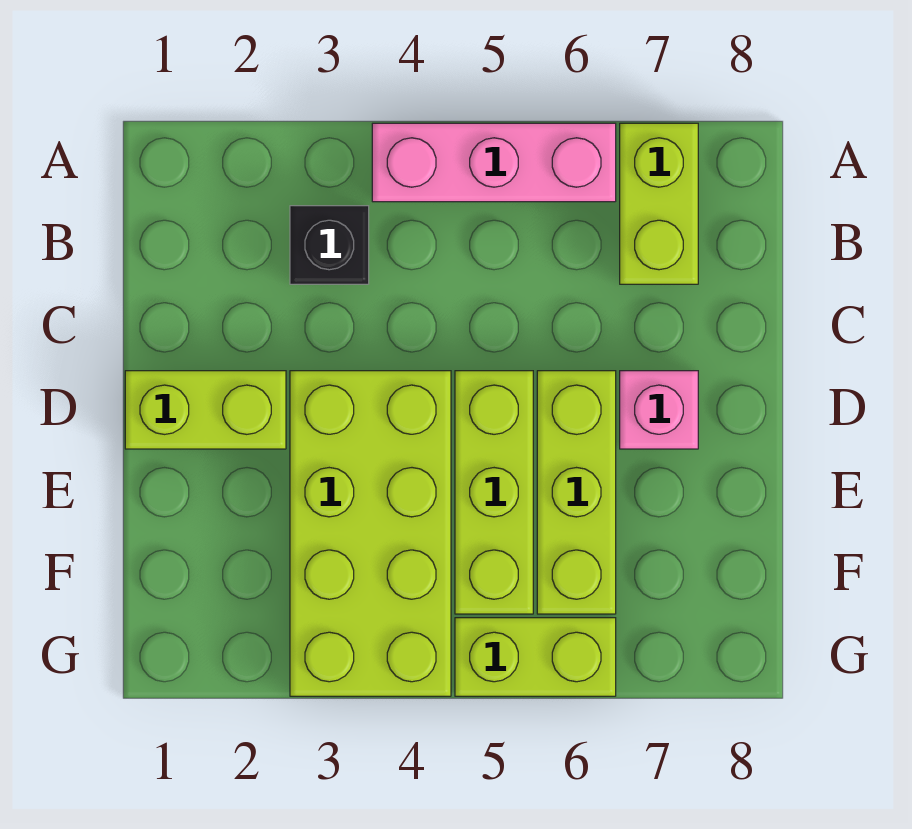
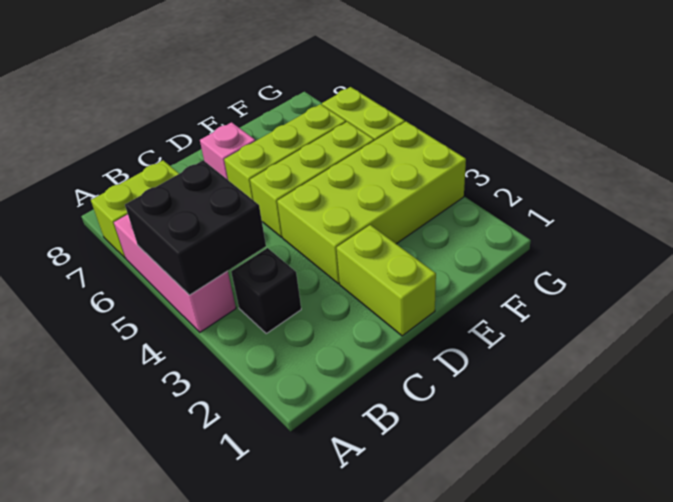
none -> black brick A4:B5 level 2

